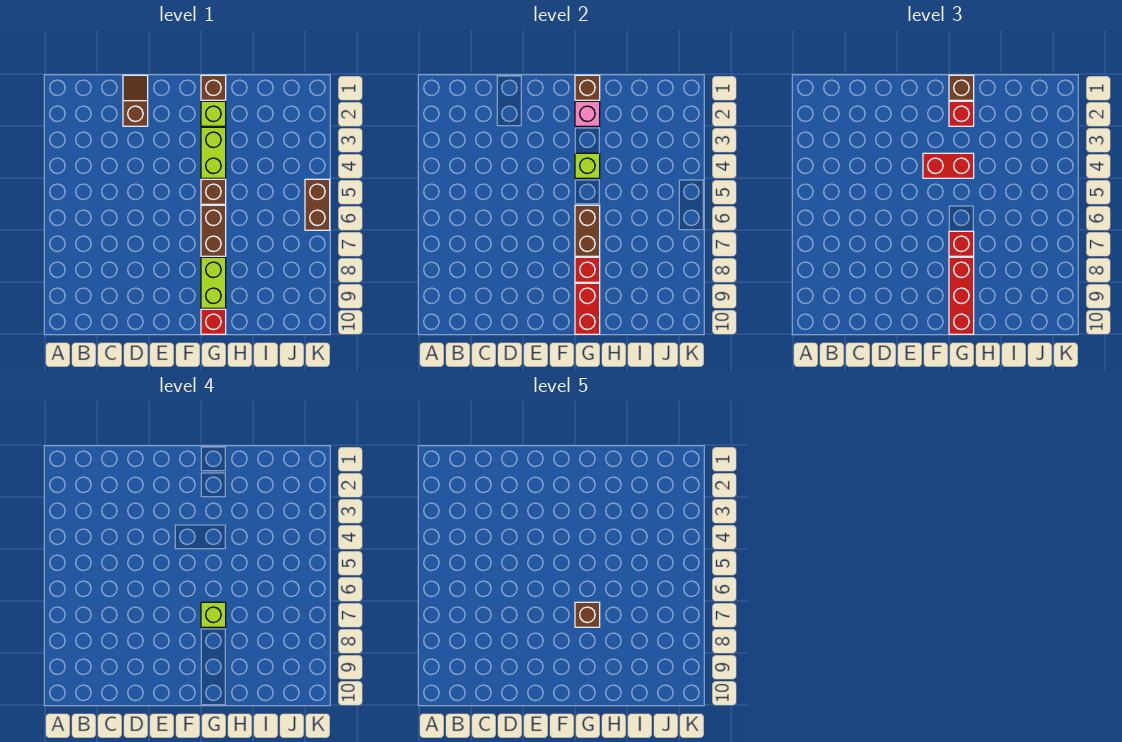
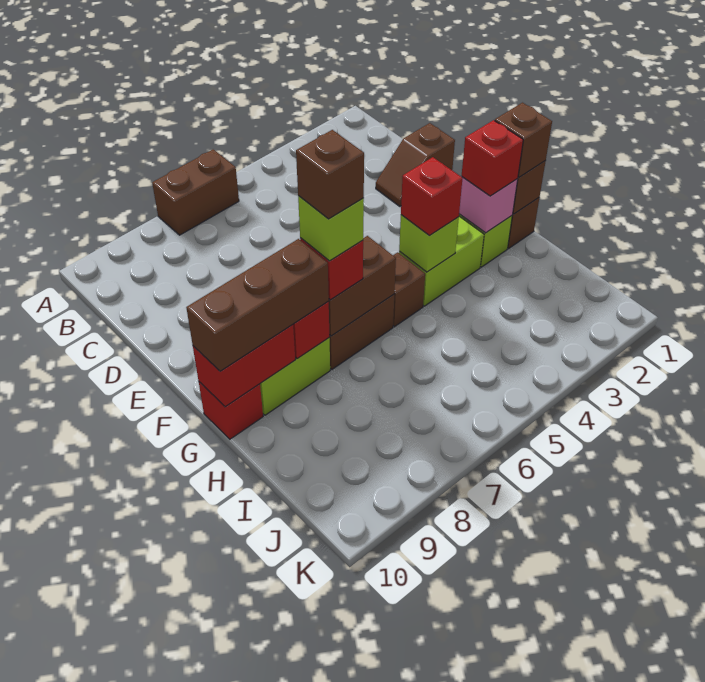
brown slope D1:D2 level 1 top 2 -> brown slope D1:D2 level 1 top 1
red brick F4:G4 level 3 -> red brick G4 level 3
red brick G8:G10 level 3 -> brown brick G8:G10 level 3
brown brick K5:K6 level 1 -> brown brick A6:A7 level 1

